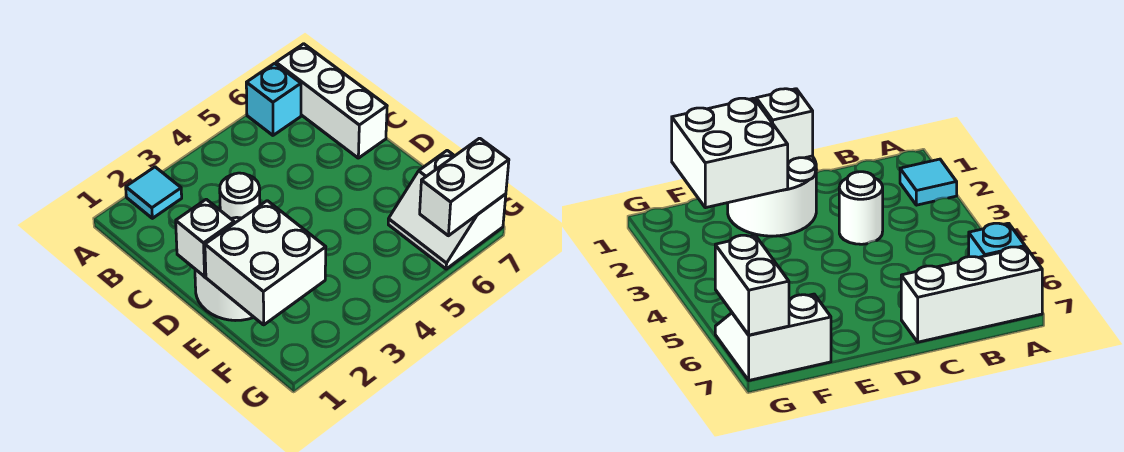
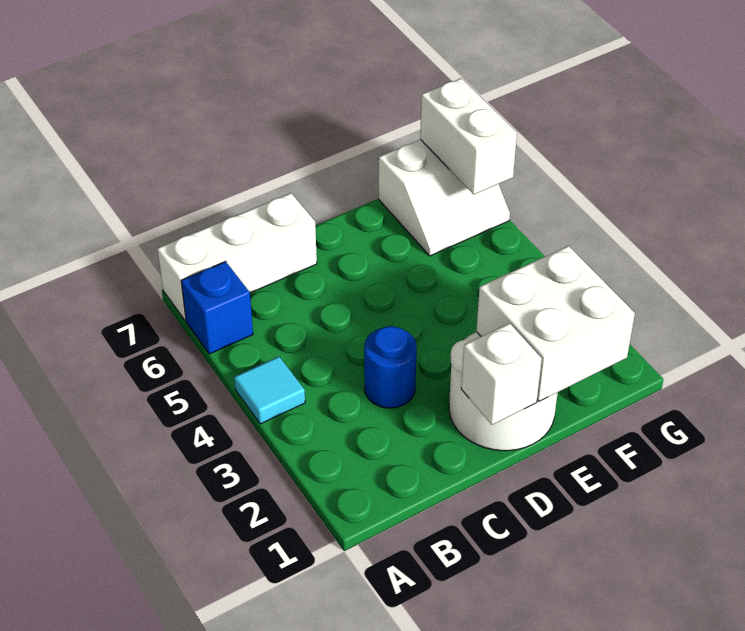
cyan tile A2 level 1 -> cyan tile A4 level 1
cyan brick A6 level 1 -> blue brick A6 level 1
white round brick C3 level 1 -> blue round brick C3 level 1

